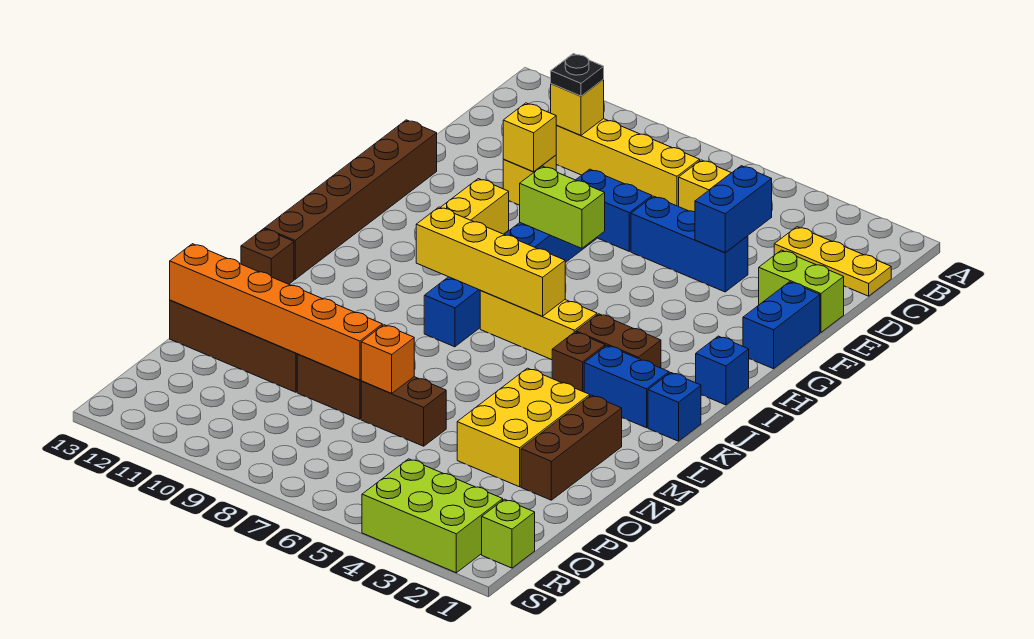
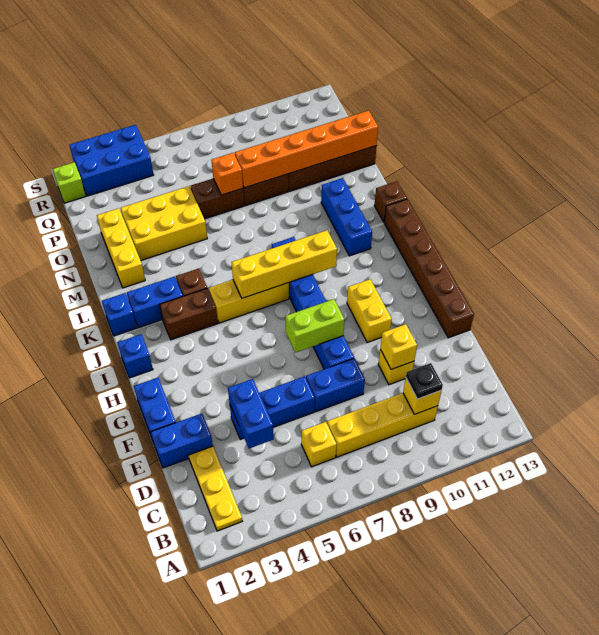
yellow plate C1:C3 level 1 -> yellow plate B2:D2 level 1
lime brick E1:E2 level 1 -> blue brick E1:E2 level 1
none -> blue brick K11:M11 level 1
brown brick M2:O2 level 1 -> yellow brick M2:O2 level 1
yellow brick M3:O4 level 1 -> yellow brick N3:O5 level 1
lime brick R2:S4 level 1 -> blue brick R2:S4 level 1

